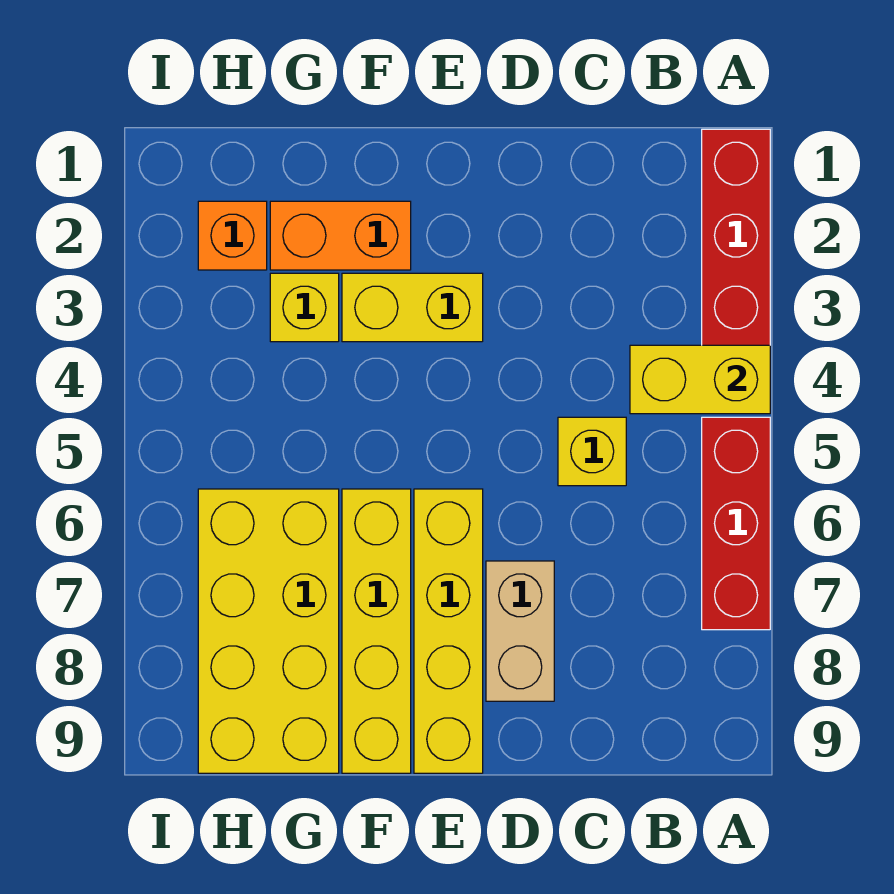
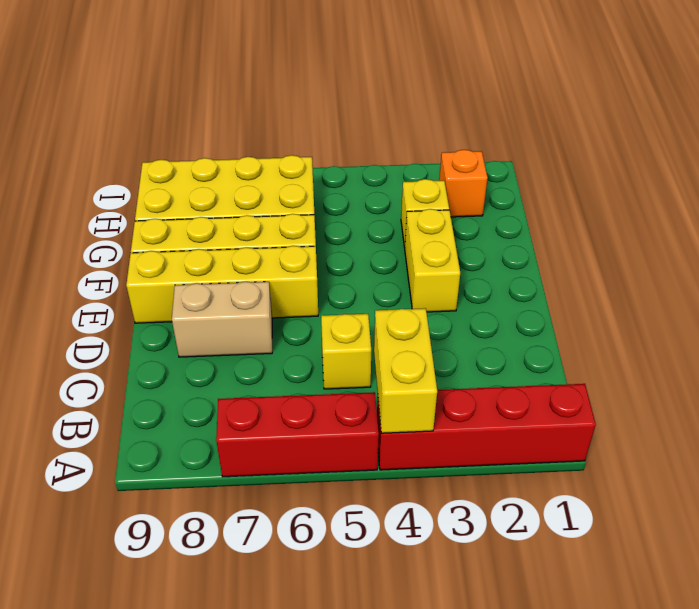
orange brick F2:G2 level 1 -> none

